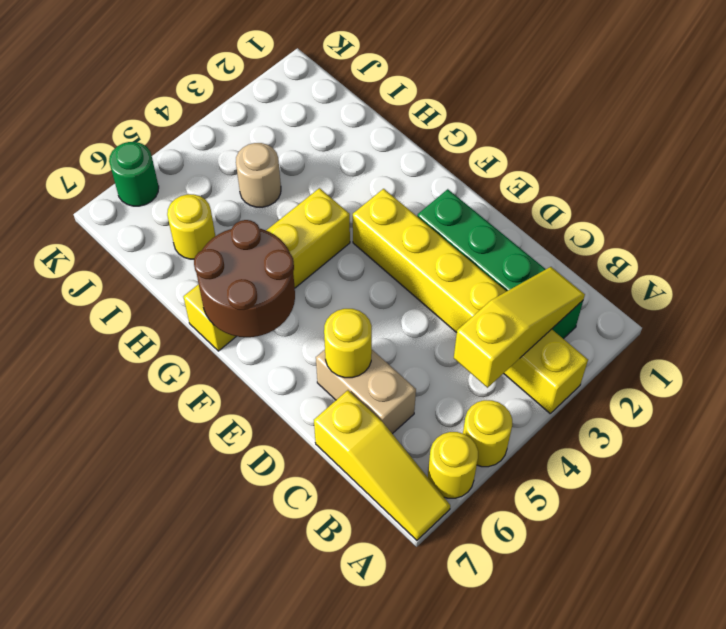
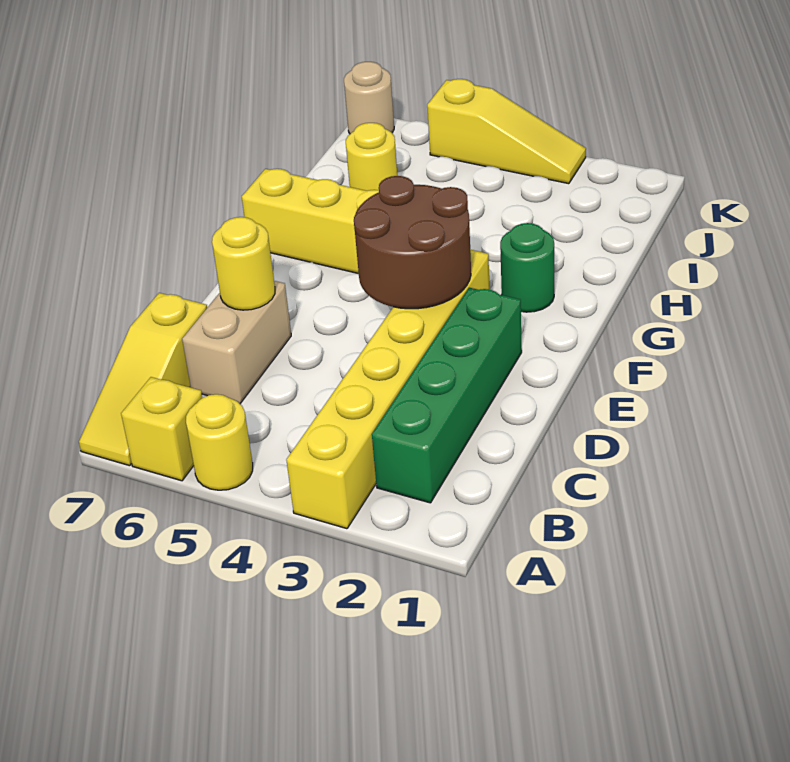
yellow round brick A6 level 1 -> yellow brick A6 level 1
yellow slope B2:B4 level 2 top 4 -> yellow slope K3:K5 level 1 top 5
brown round brick F6:G7 level 2 -> brown round brick E3:F4 level 2
tan round brick I4 level 1 -> tan round brick K7 level 1
green round brick K6 level 1 -> green round brick G2 level 1

